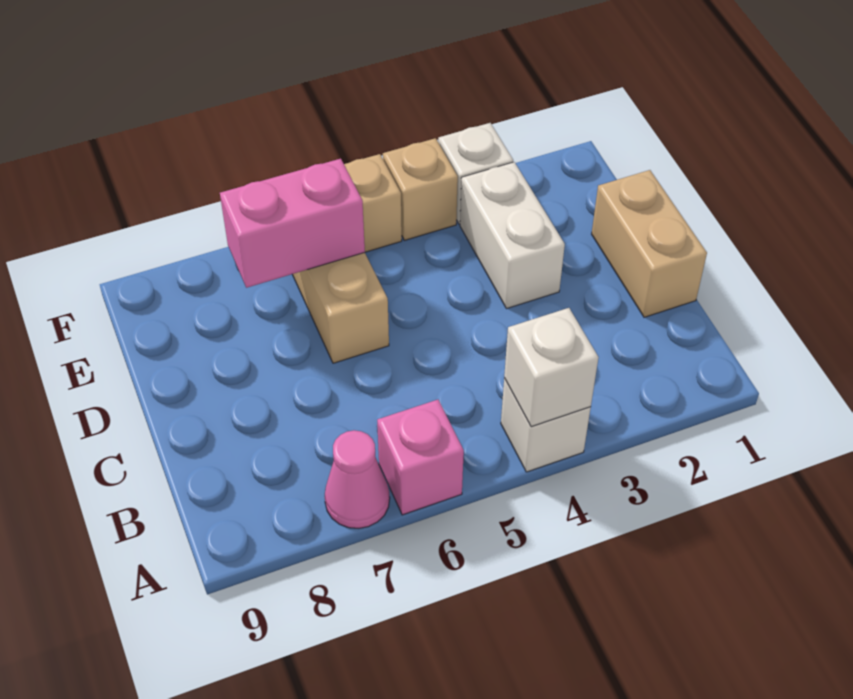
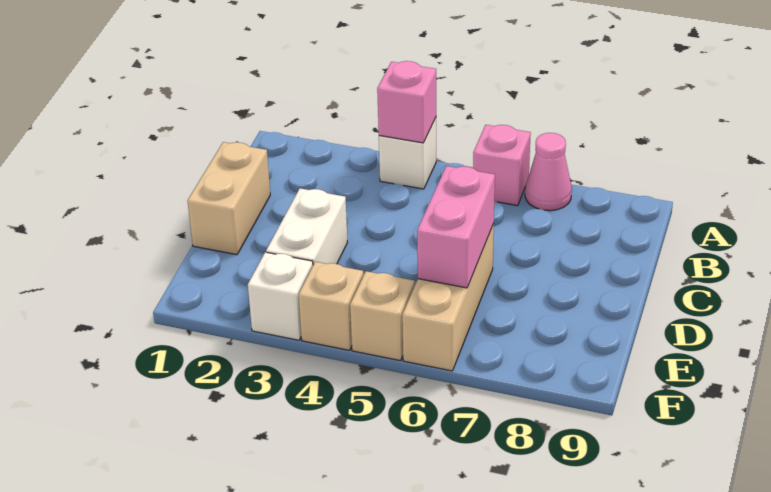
white brick A4 level 2 -> pink brick A4 level 2
pink brick E6:E7 level 2 -> pink brick D6:E6 level 2

